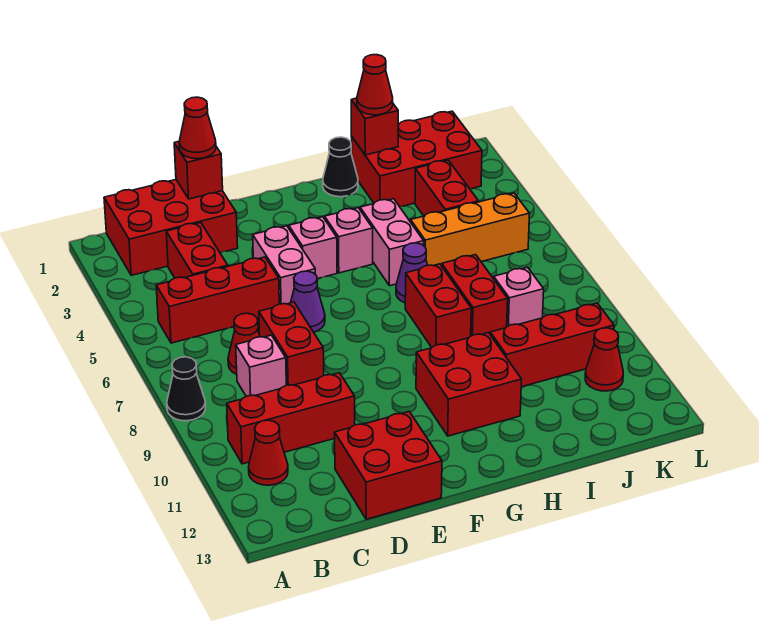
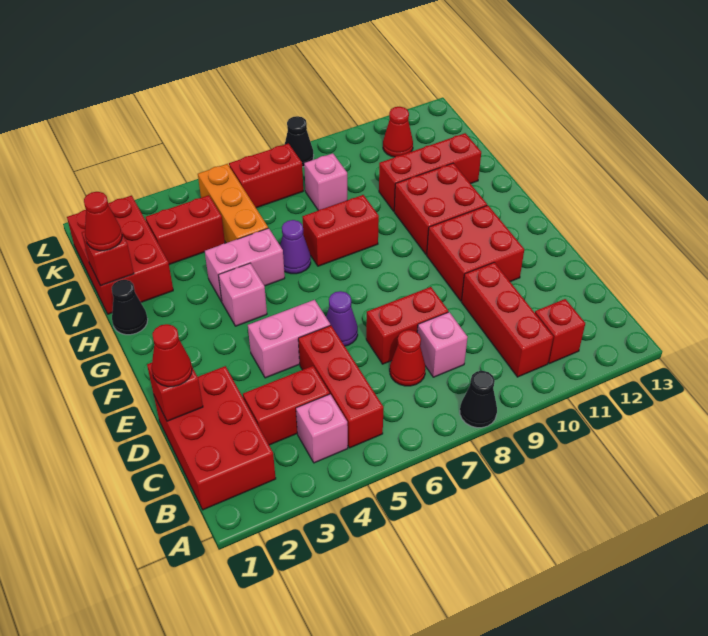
red cone B11 level 1 -> red brick B11 level 1
red brick D12:E13 level 1 -> red brick E10:F11 level 1
pink brick F4 level 1 -> pink brick B4 level 1
red brick I7:I8 level 1 -> red brick K6:K7 level 1
red brick I10:K10 level 1 -> red brick I10:I12 level 1
none -> black cone L8 level 1

